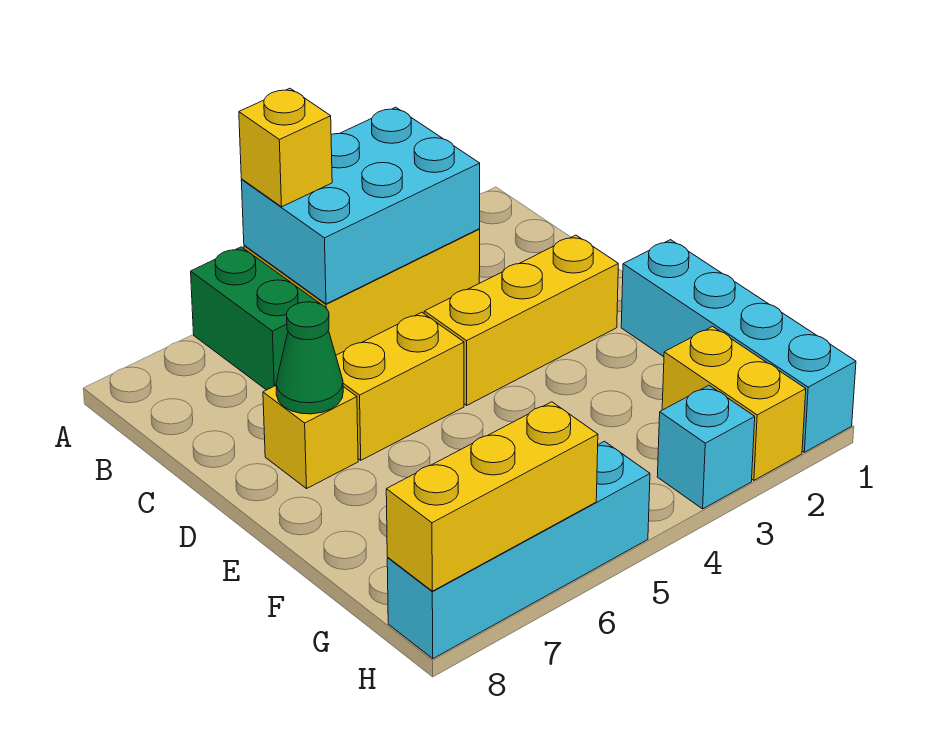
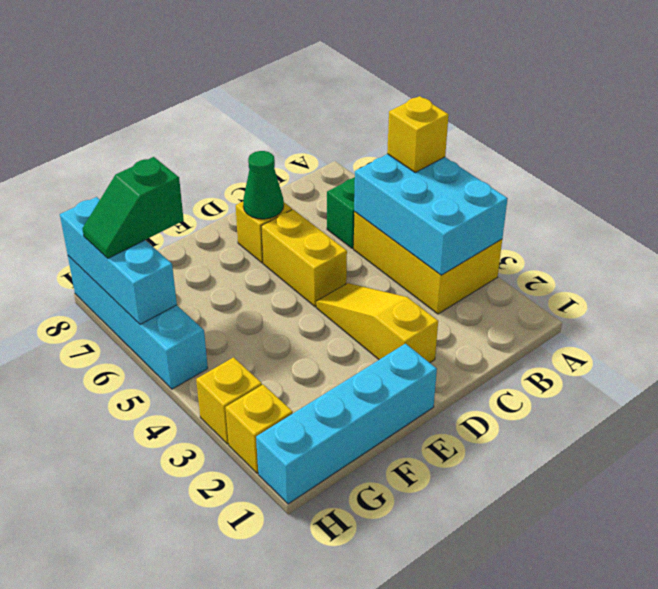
yellow brick D2:D4 level 1 -> yellow slope D2:D4 level 1 top 2
yellow brick G2:H2 level 1 -> yellow brick H2 level 1
none -> green slope G7:H7 level 3 top G
cyan brick H3 level 1 -> yellow brick H3 level 1
yellow brick H6:H8 level 2 -> cyan brick H6:H8 level 2

